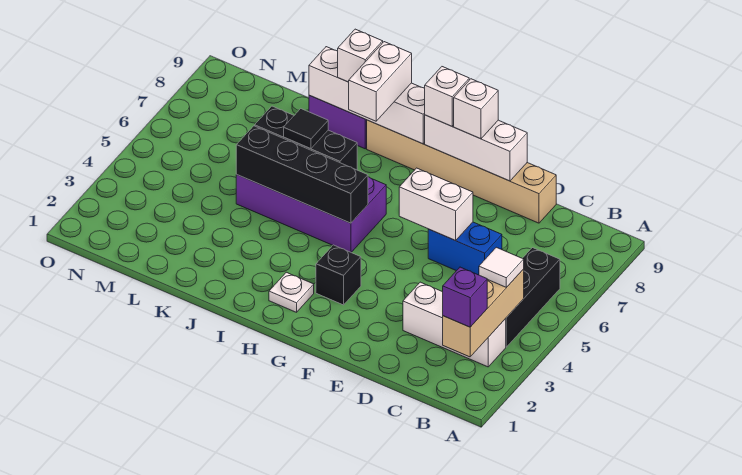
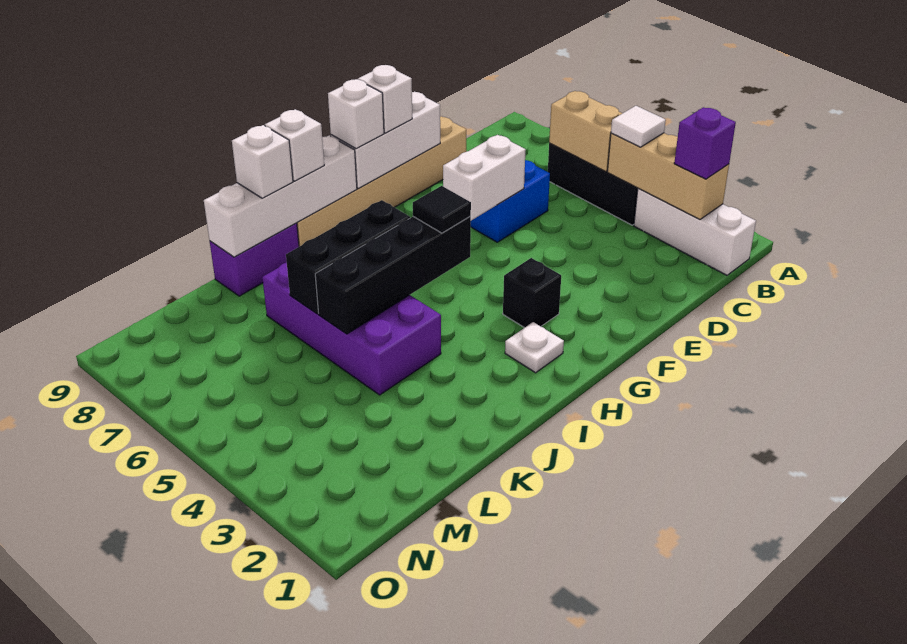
white brick B3:D3 level 1 -> white brick B1:B3 level 1
none -> tan brick B5:B6 level 2
purple brick H5:K6 level 1 -> purple brick J4:K7 level 1
white brick I8:I9 level 3 -> white brick I9 level 3
black tile J6 level 3 -> black tile H5 level 3

